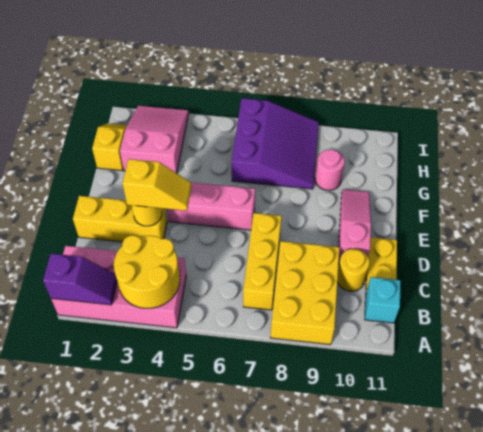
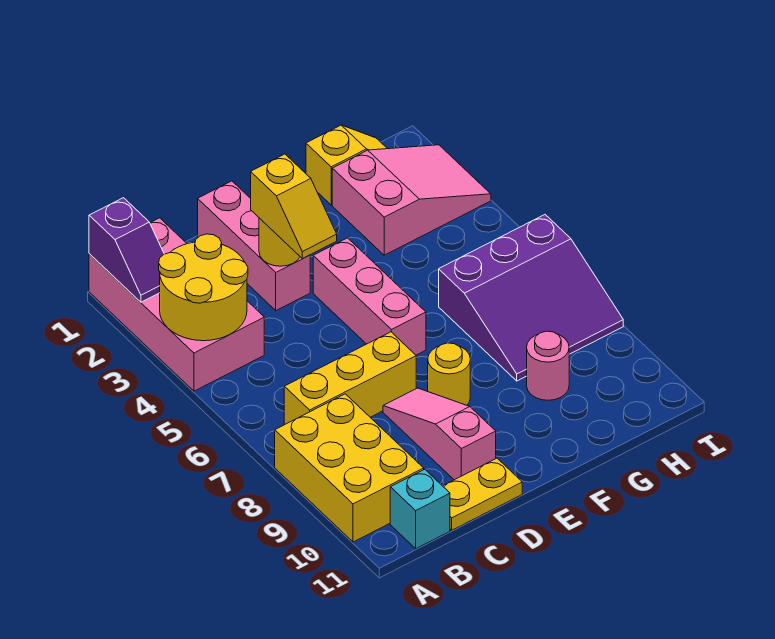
yellow brick A8:C9 level 1 -> yellow brick A8:B10 level 1
yellow round brick C10 level 1 -> yellow round brick E8 level 1
yellow brick D1:D3 level 1 -> pink brick D1:D3 level 1
pink slope D10:F10 level 1 top D -> pink slope D8:D10 level 1 top 10

